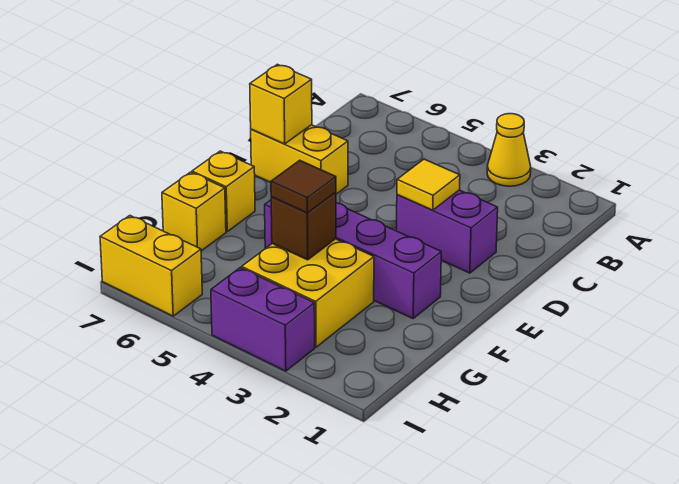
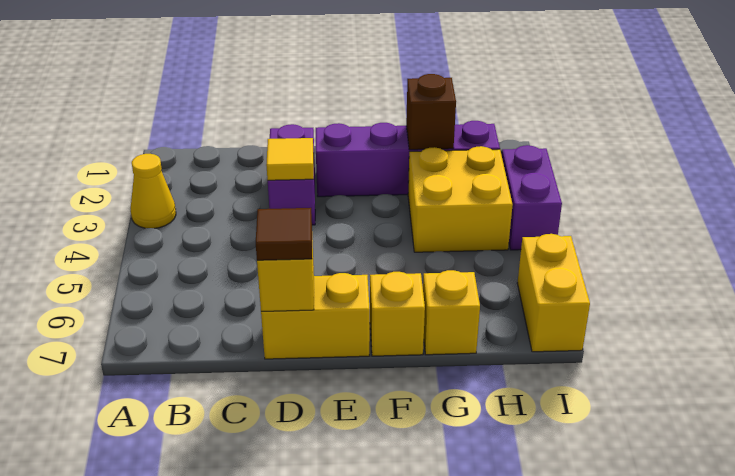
yellow brick D6:D7 level 1 -> yellow brick D7:E7 level 1
purple brick F2:F5 level 1 -> purple brick E2:H2 level 1
brown brick G4 level 2 -> brown brick G2 level 2
brown tile G4 level 3 -> brown tile D7 level 3

